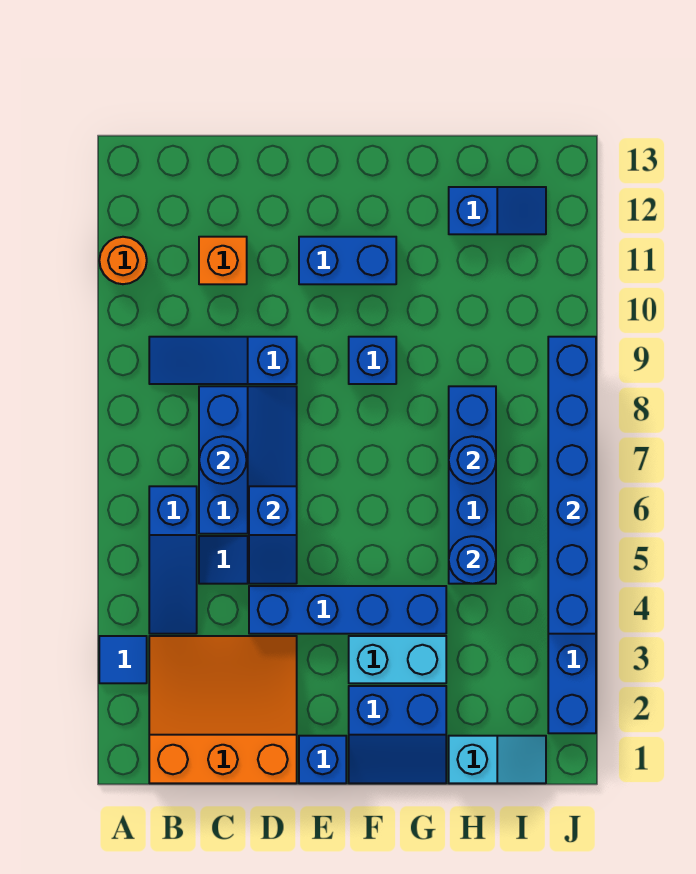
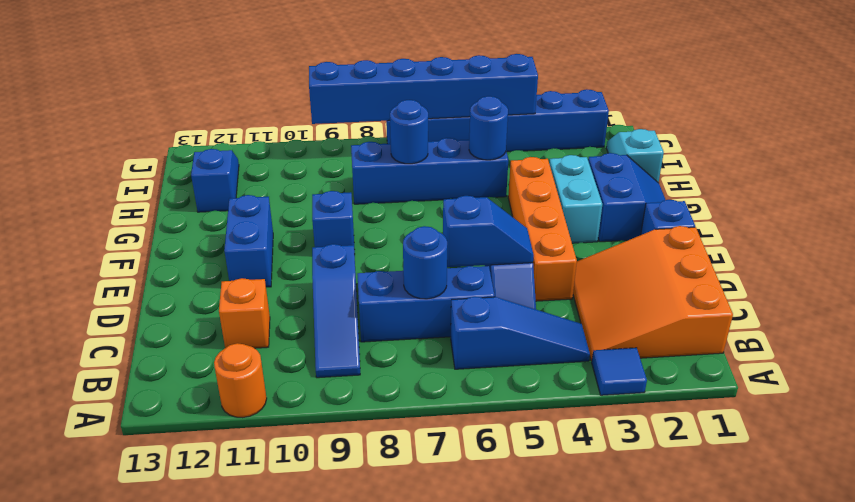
blue brick D4:G4 level 1 -> orange brick D4:G4 level 1

